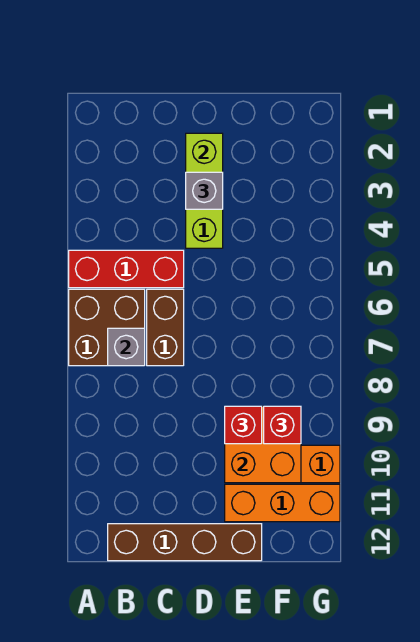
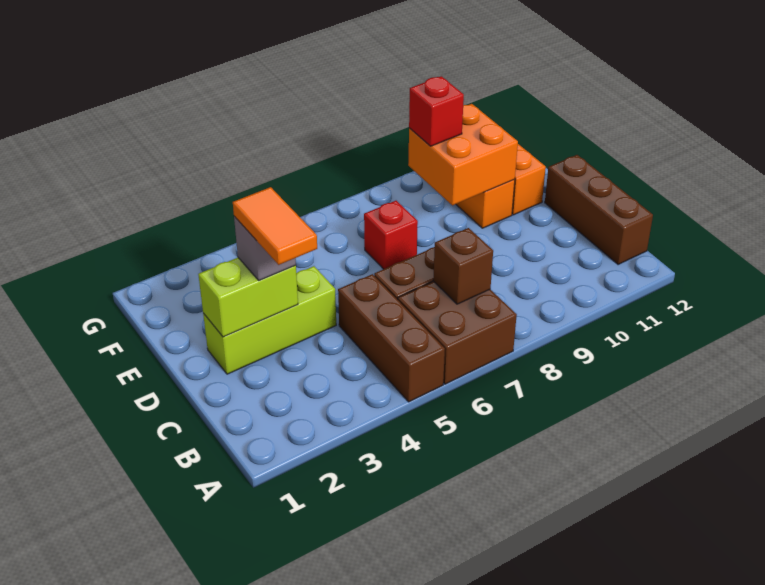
red brick A5:C5 level 1 -> brown brick A5:C5 level 1
grey brick B7 level 2 -> brown brick B7 level 2
brown brick B12:E12 level 1 -> brown brick B12:D12 level 1
none -> orange tile C3:D3 level 4
red brick E9 level 3 -> red brick E7 level 1

